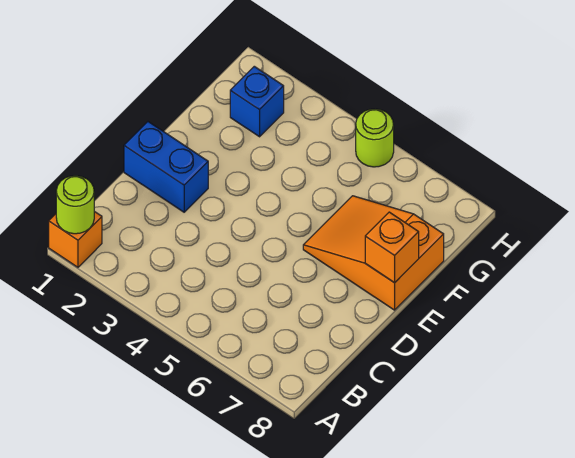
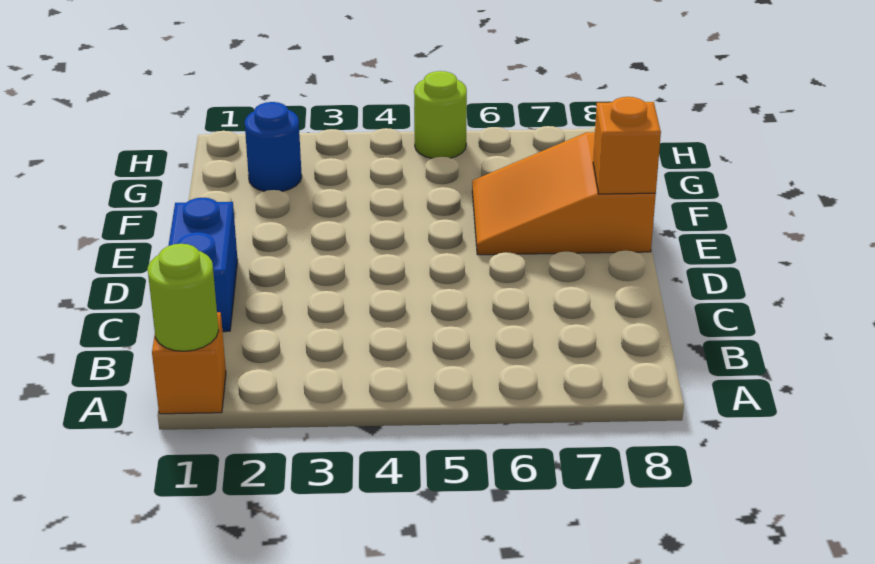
blue brick D1:D2 level 1 -> blue brick C1:D1 level 1
blue brick G2 level 1 -> blue round brick G2 level 1

